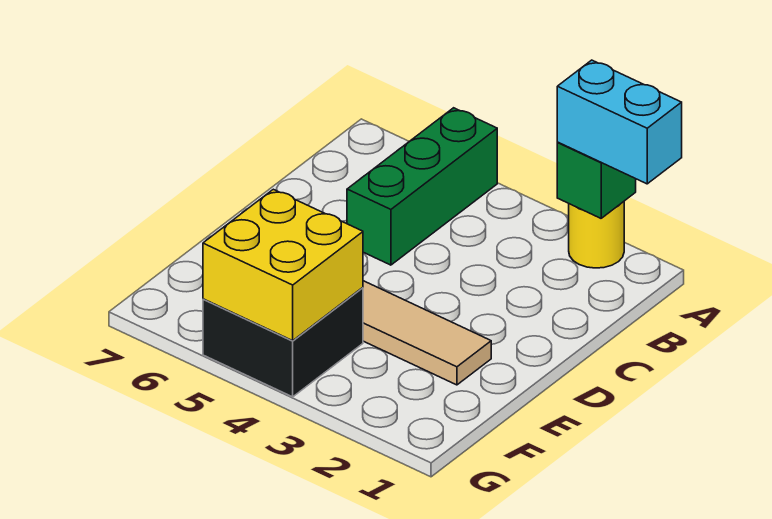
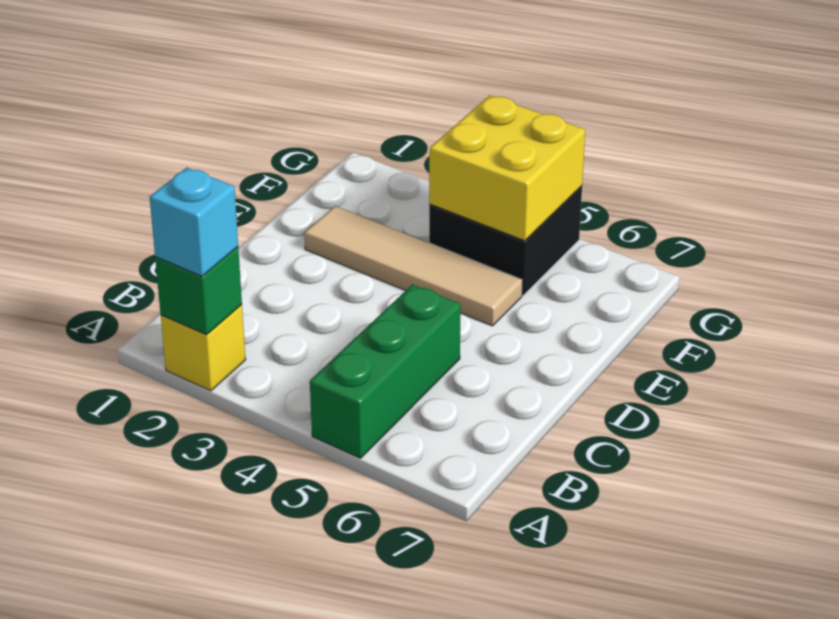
cyan brick A1:A2 level 3 -> cyan brick A2 level 3
yellow round brick A2 level 1 -> yellow brick A2 level 1

